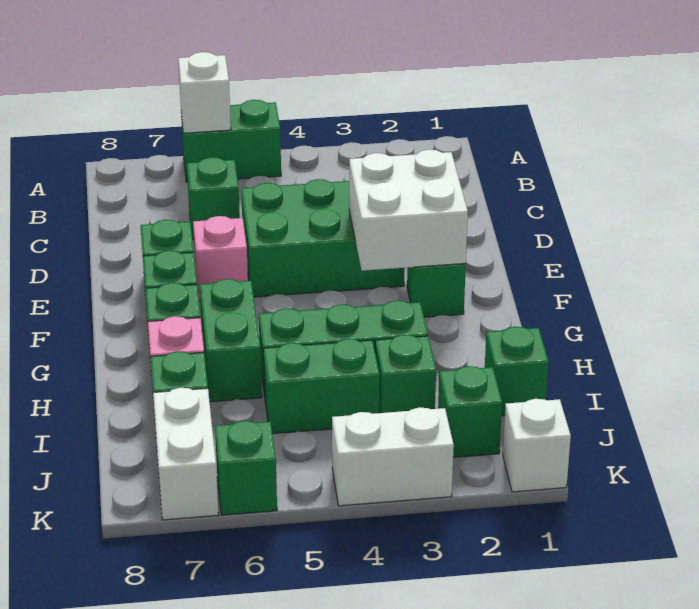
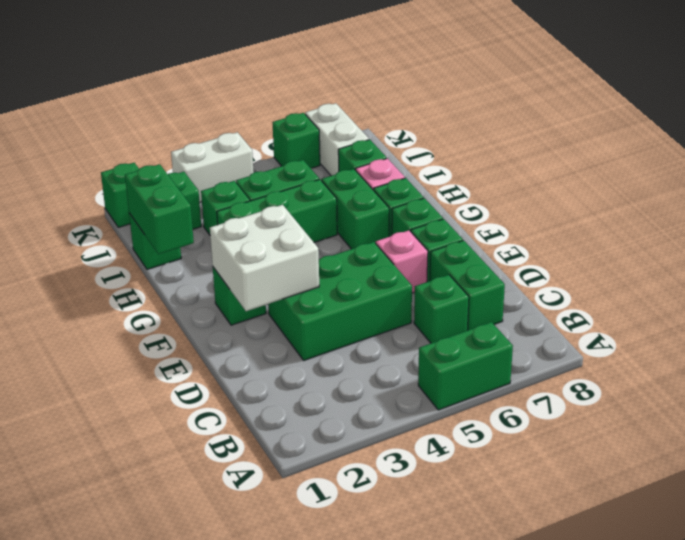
white brick A6 level 2 -> none
none -> green brick C7:D7 level 1
none -> green brick H1:I1 level 2
white brick K1 level 1 -> green brick K1 level 1

